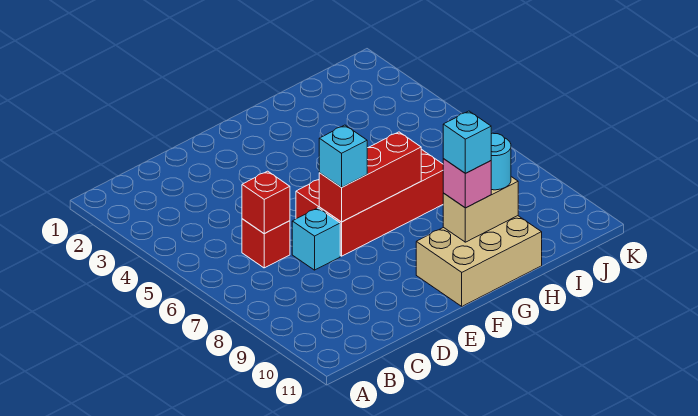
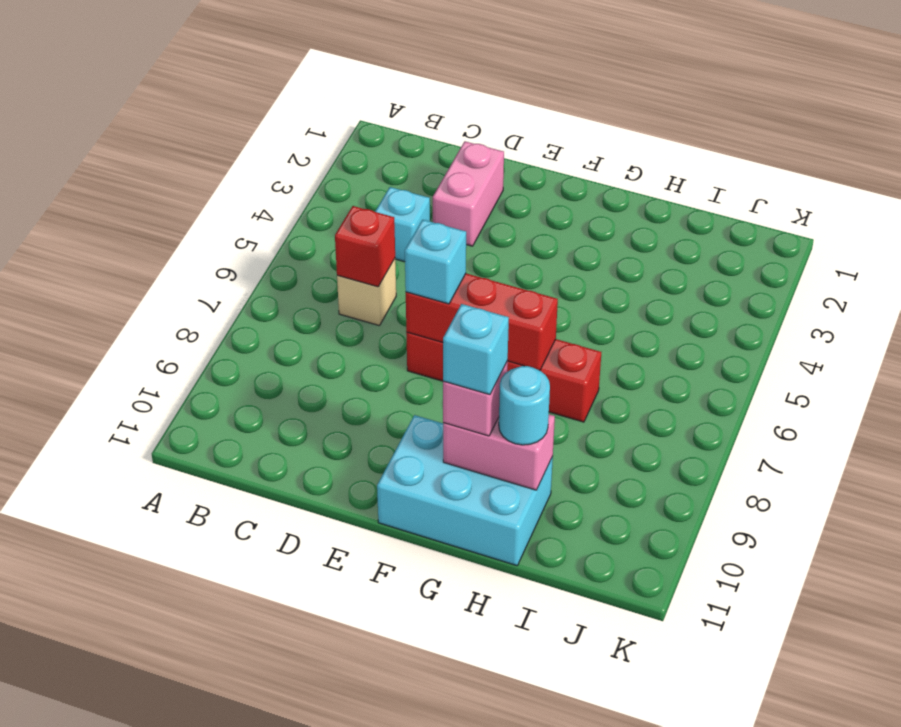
red brick C6 level 1 -> tan brick C6 level 1
none -> pink brick D2:D3 level 1
cyan brick D7 level 1 -> cyan brick C4 level 1
red brick E6:H7 level 1 -> red brick E7:H7 level 1
tan brick F10:H11 level 1 -> cyan brick F10:H11 level 1
tan brick G10:H10 level 2 -> pink brick G10:H10 level 2

